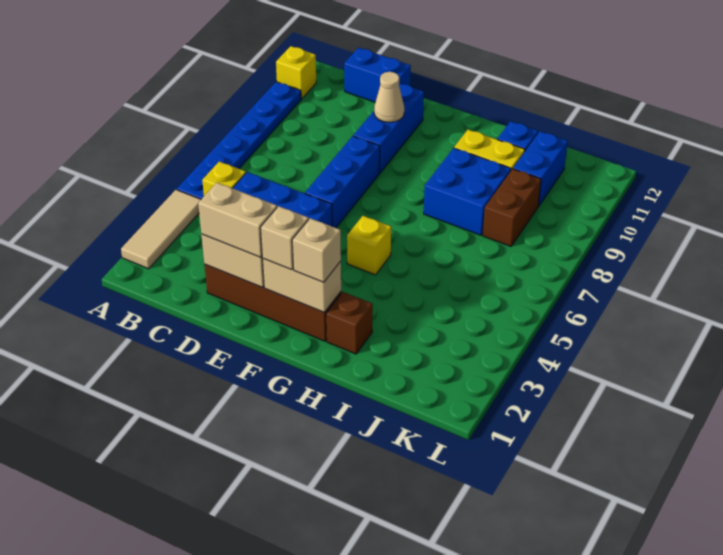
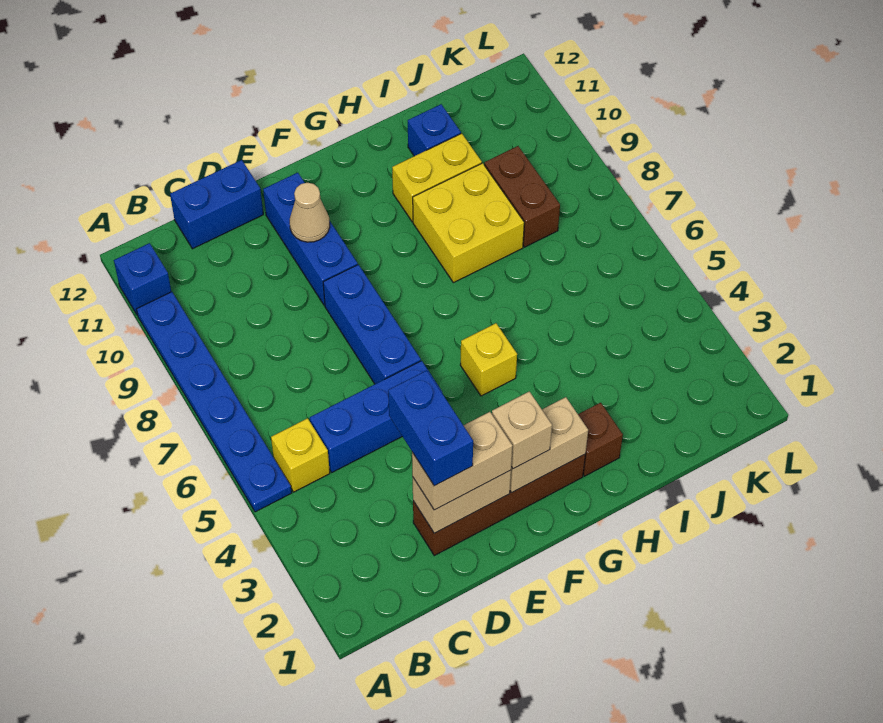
tan tile A2:A4 level 1 -> none
yellow brick A11 level 1 -> blue brick A11 level 1
tan brick G2 level 3 -> none
blue brick H8:I9 level 1 -> yellow brick H8:I9 level 1
blue brick J10:J11 level 1 -> blue brick D2:D3 level 4

